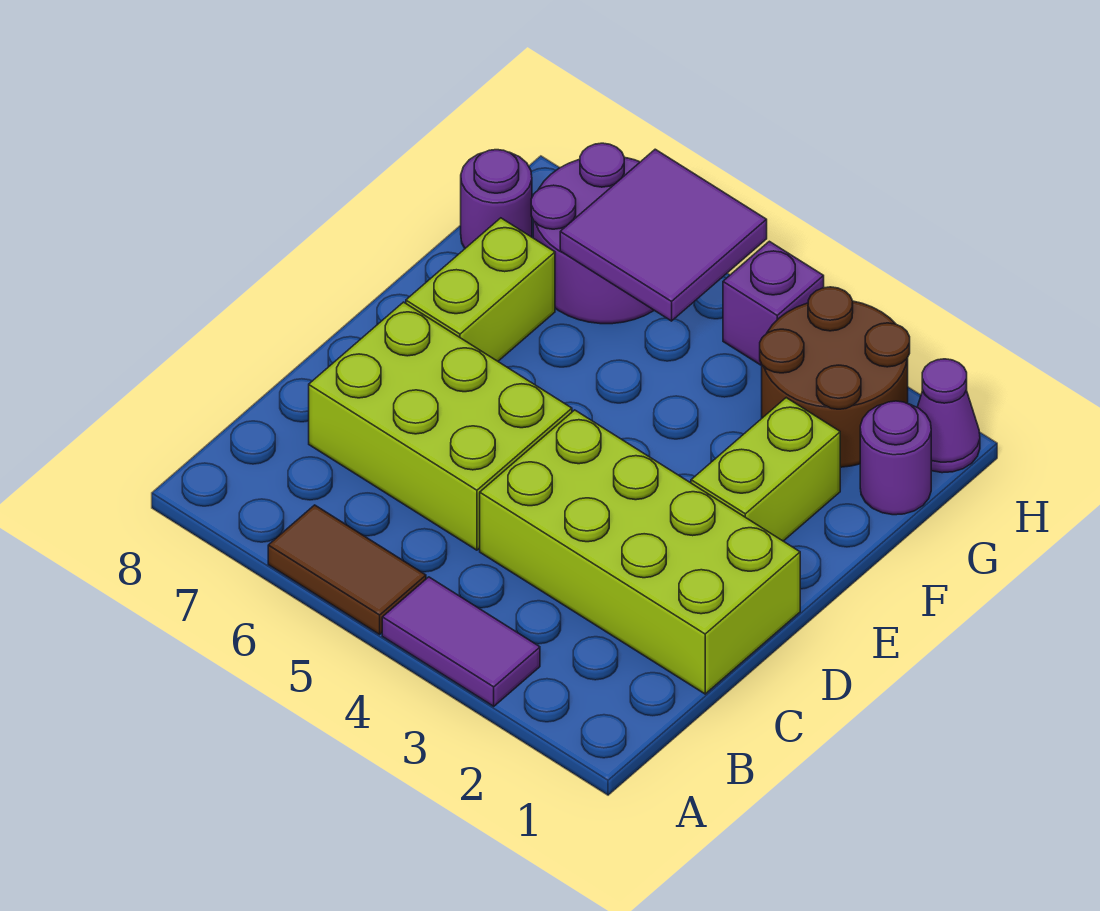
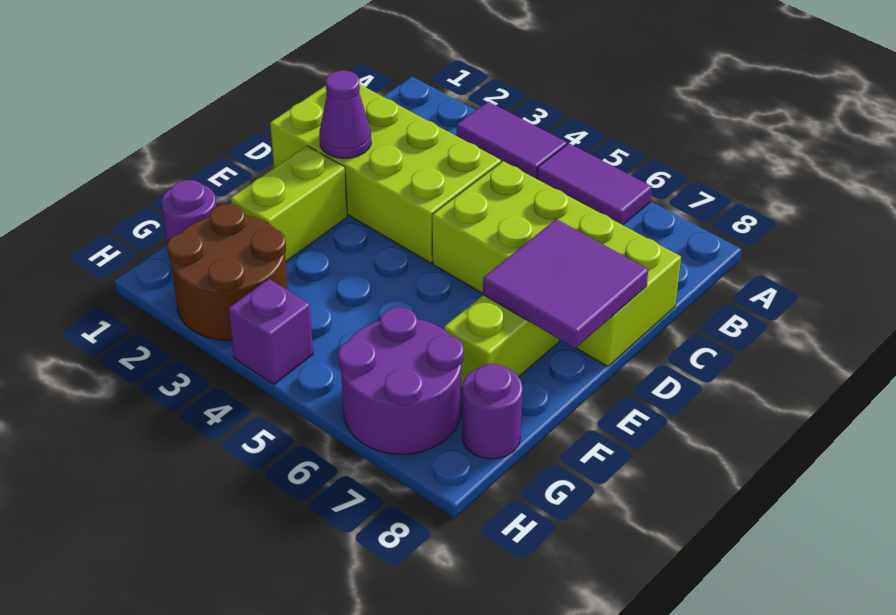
brown tile A5:A6 level 1 -> purple tile A5:A6 level 1
lime brick C5:D7 level 1 -> lime brick C5:D8 level 1
purple tile G5:H6 level 2 -> purple tile D7:E8 level 2
purple cone H1 level 1 -> purple cone D2 level 2

